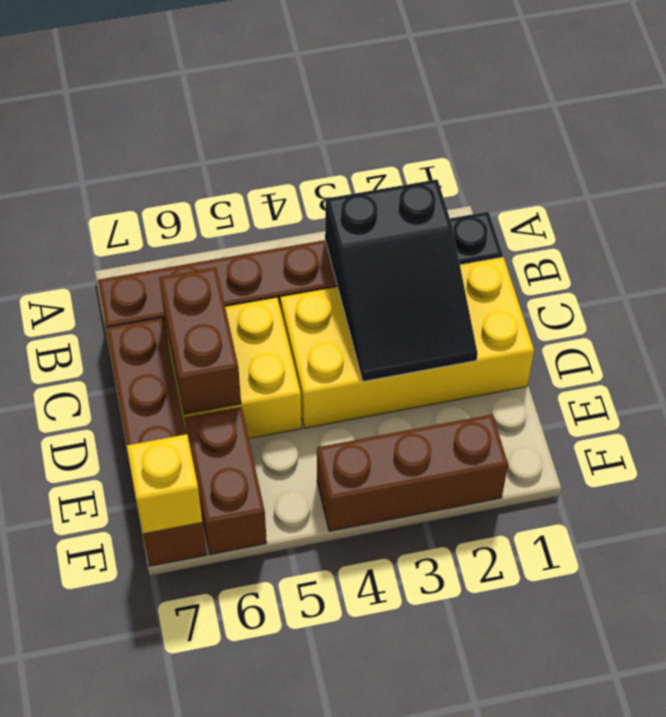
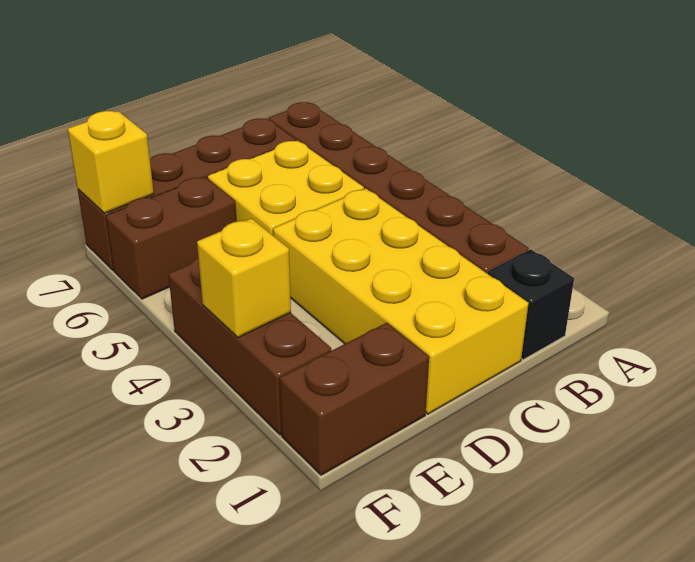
black slope B2:D3 level 2 top B -> none
brown brick C6:D6 level 2 -> brown brick E1:F1 level 1
none -> yellow brick F3 level 2

